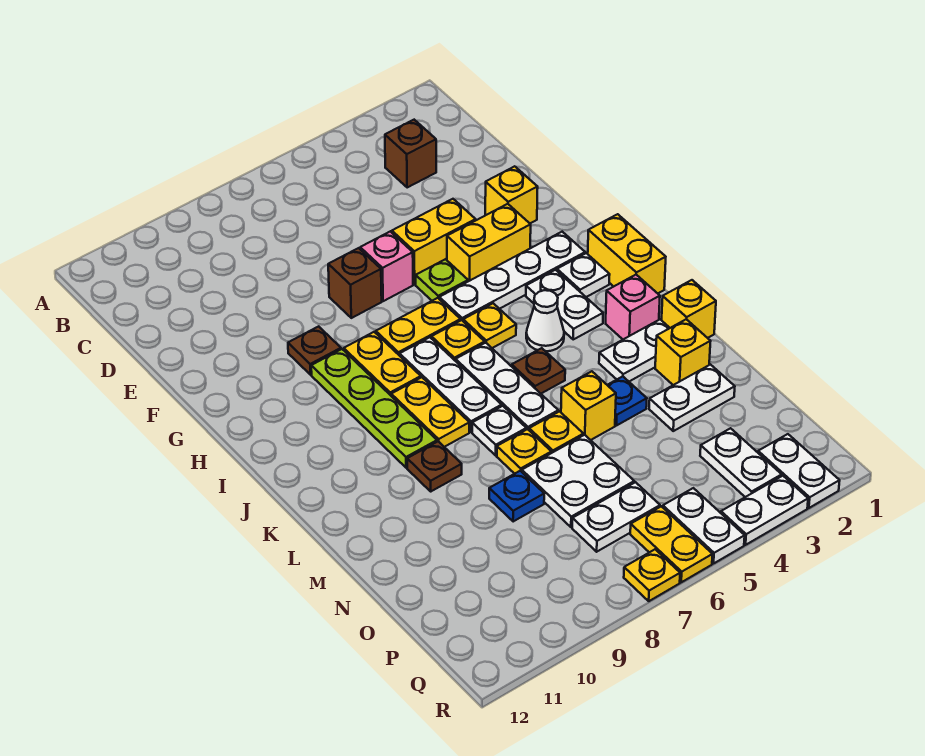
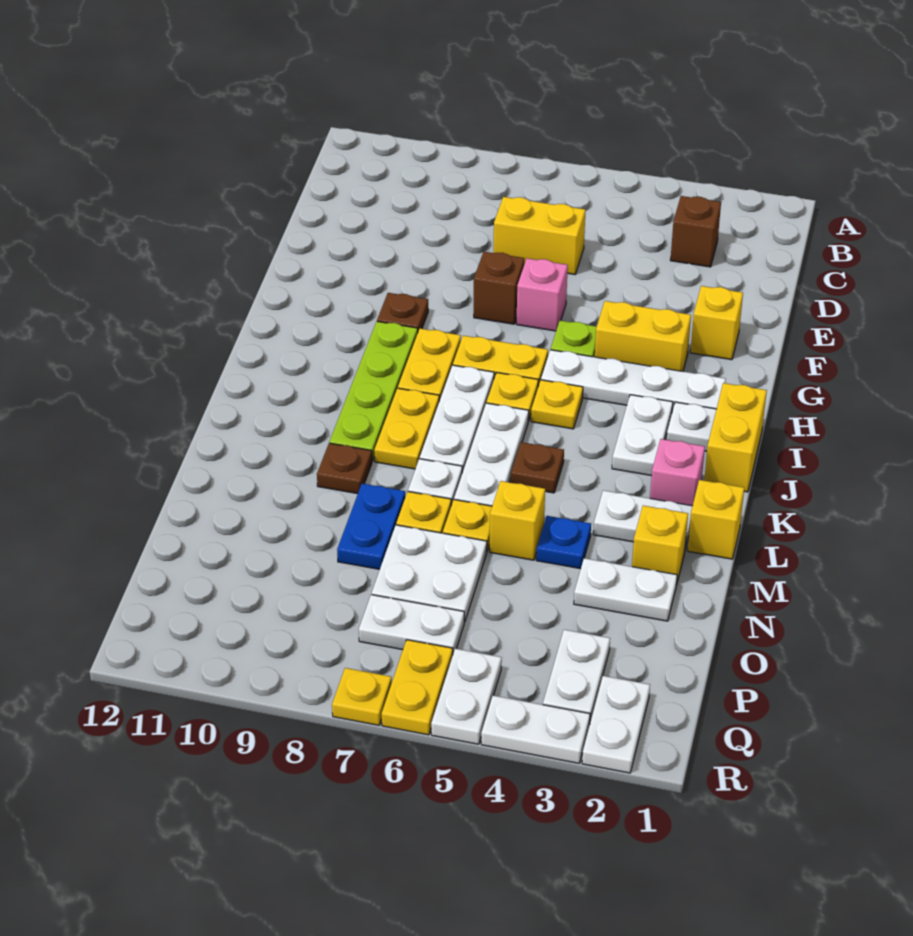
yellow brick F4:F5 level 1 -> yellow brick D6:D7 level 1
white cone J4 level 1 -> none
blue plate N8 level 1 -> blue plate M8:N8 level 1

